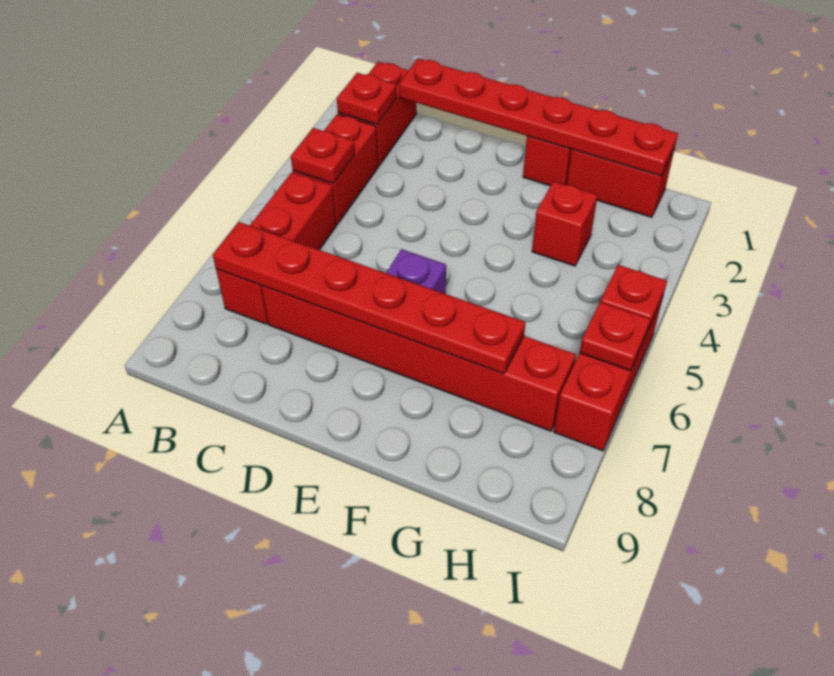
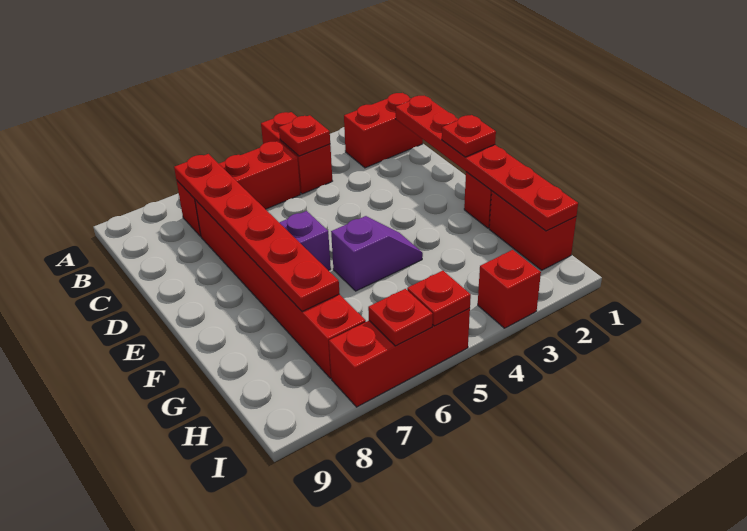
red plate B2 level 2 -> red plate E1 level 3
red brick B3:B4 level 1 -> red brick A4:B4 level 1
none -> purple slope F4:F5 level 1 top 5
red brick G3 level 1 -> red brick I3 level 1

